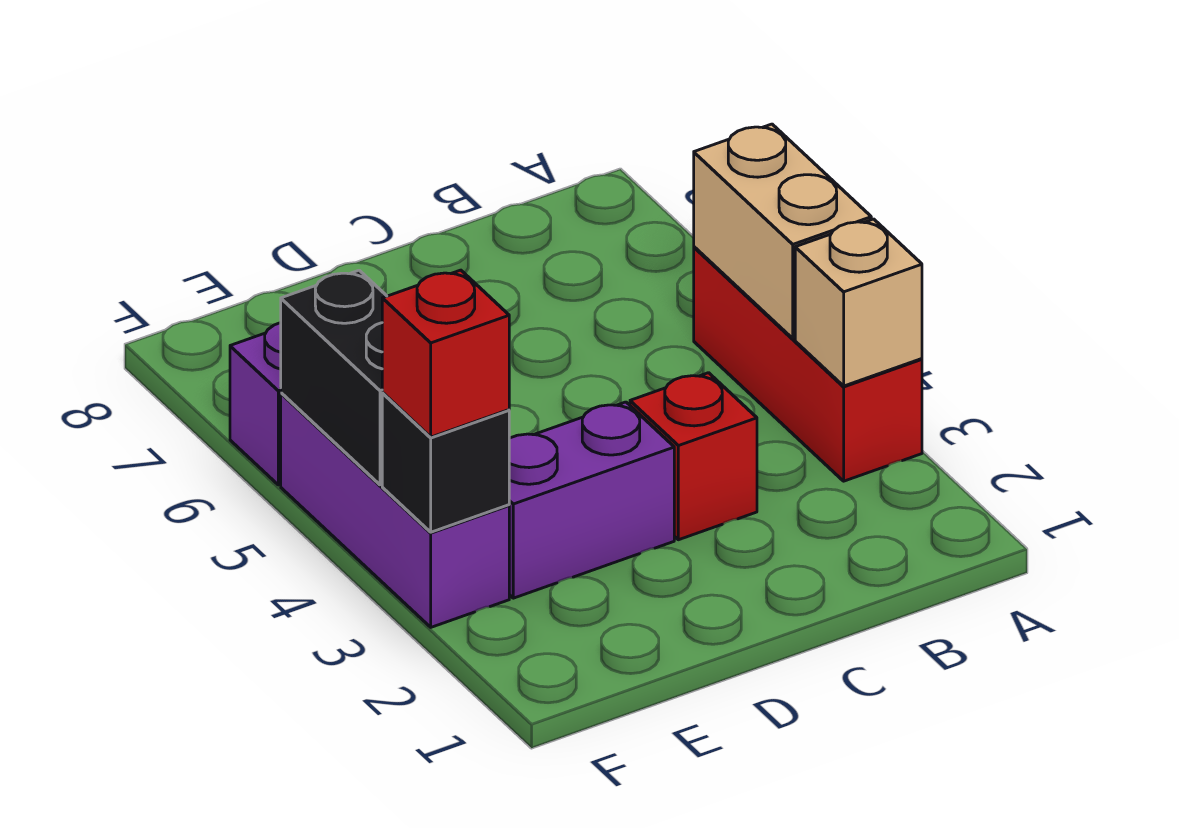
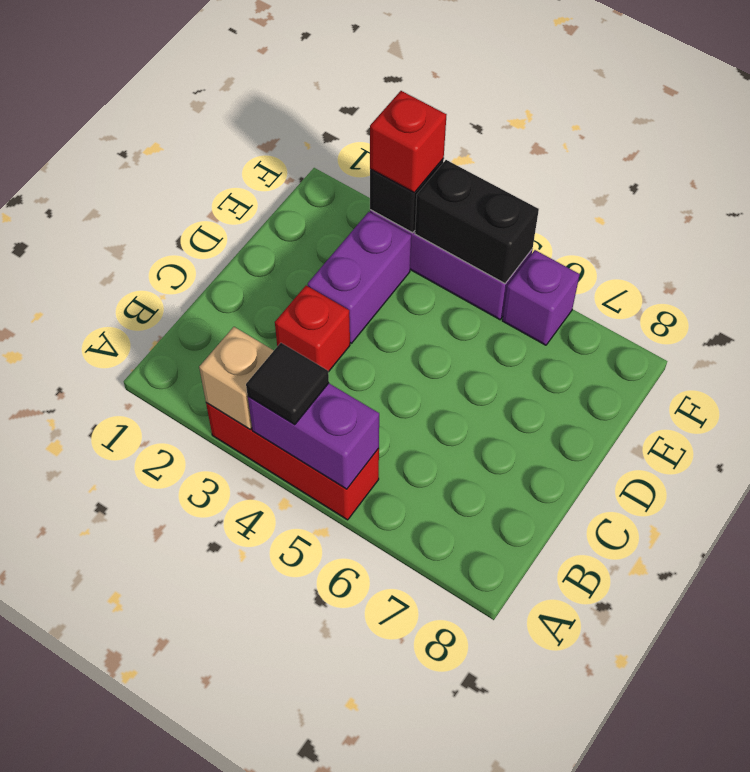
tan brick A4:A5 level 2 -> purple brick A4:A5 level 2
none -> black tile A4 level 3

